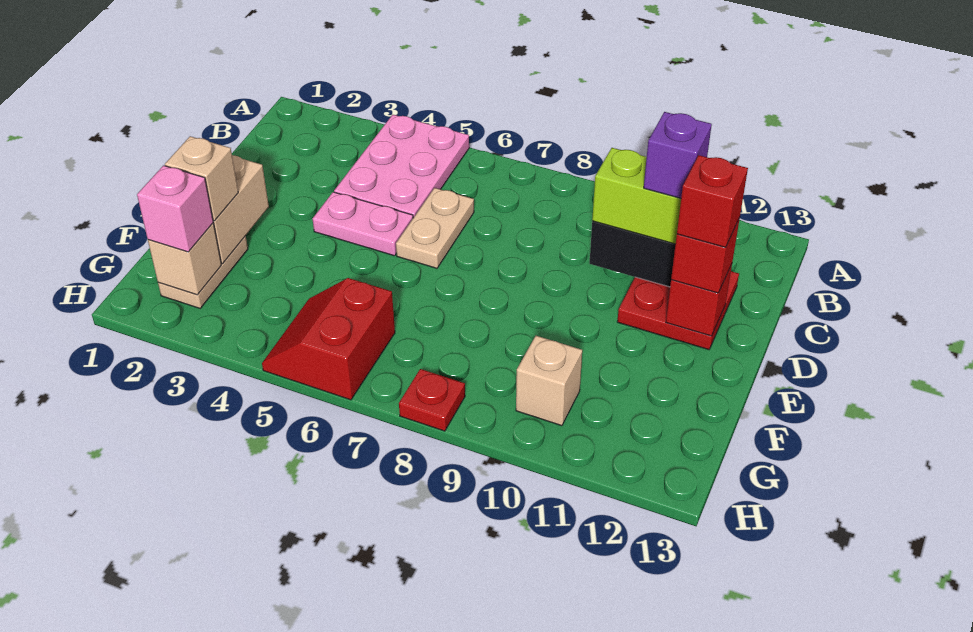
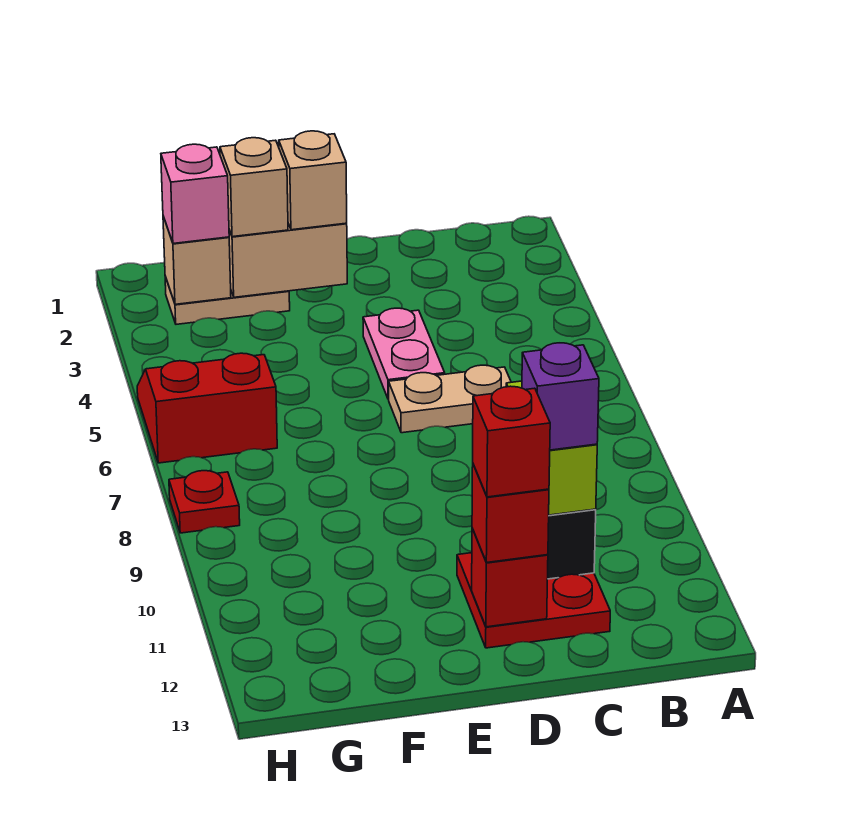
pink plate A4:C5 level 1 -> none
tan brick G10 level 1 -> tan brick E2 level 3

